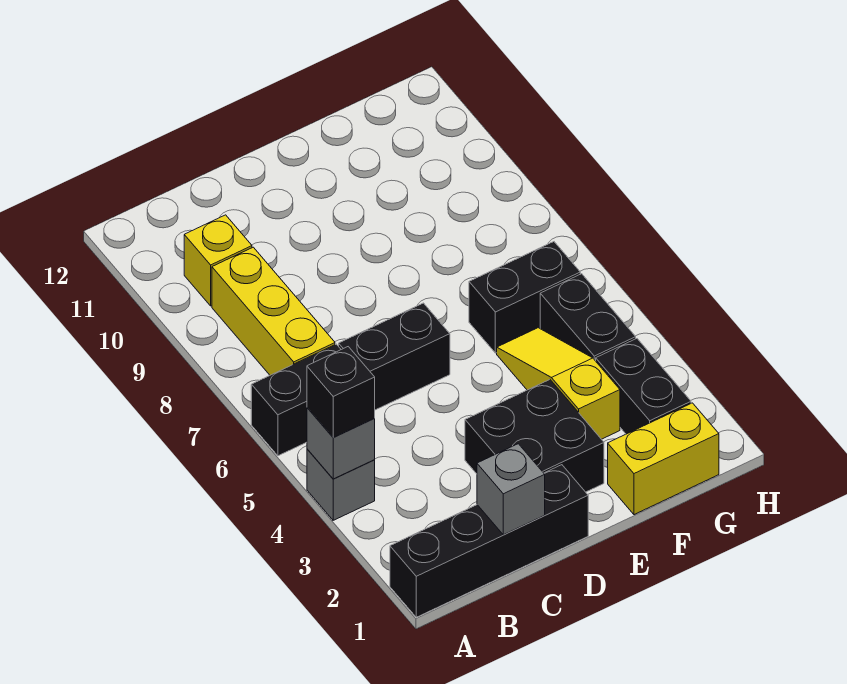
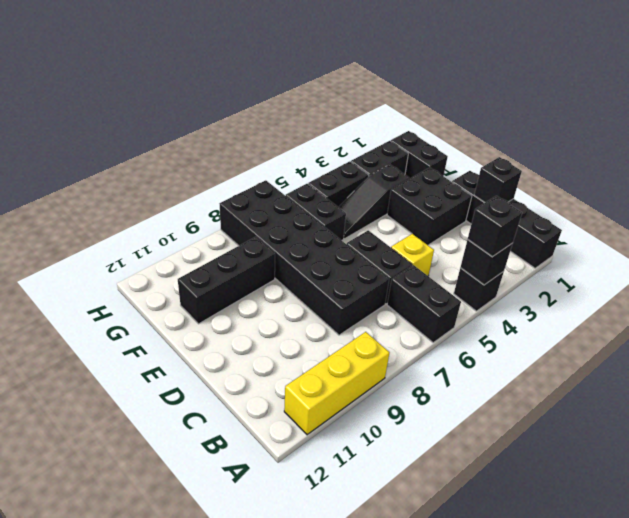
grey brick A4 level 1 -> black brick A4 level 1
grey brick A4 level 2 -> black brick A4 level 2
yellow brick B7:B9 level 1 -> yellow brick A9:A11 level 1
yellow brick B10 level 1 -> yellow brick C5 level 1
grey brick C1 level 2 -> black brick C1 level 2
none -> black brick C7:H8 level 1
yellow brick F1:G1 level 1 -> black brick F1:G1 level 1
yellow slope F3:F5 level 1 top 3 -> black slope F3:F5 level 1 top 3
none -> black brick F9:F11 level 1

